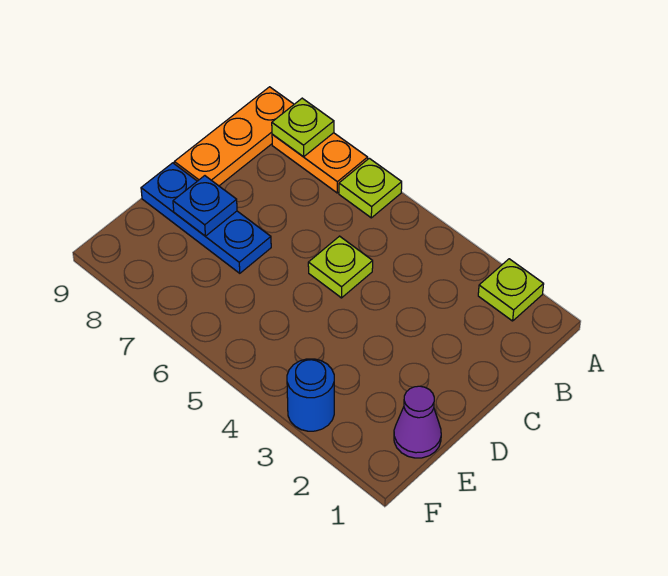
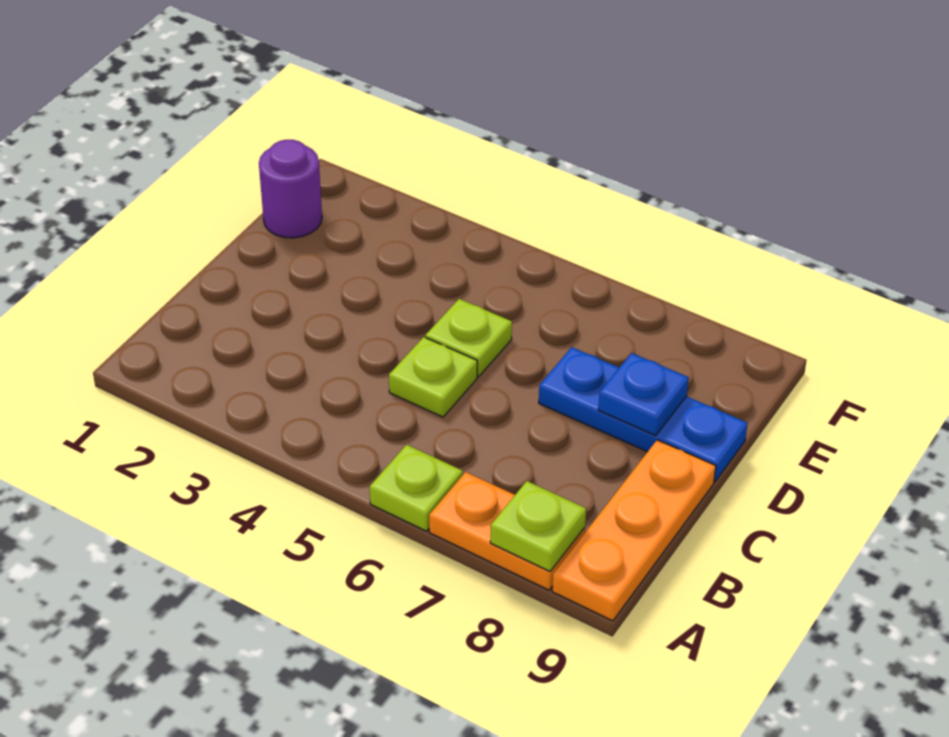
lime plate A2 level 1 -> lime plate D5 level 1
purple cone E1 level 1 -> purple round brick E1 level 1
blue round brick F3 level 1 -> none

